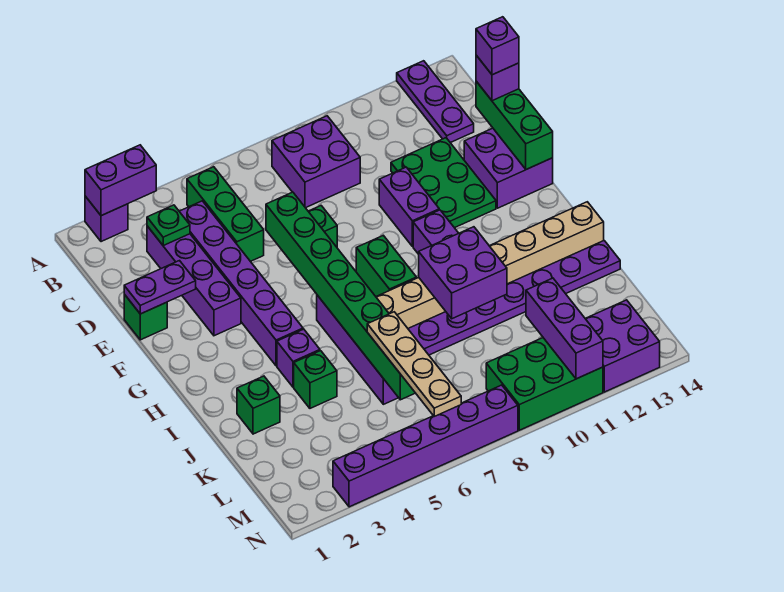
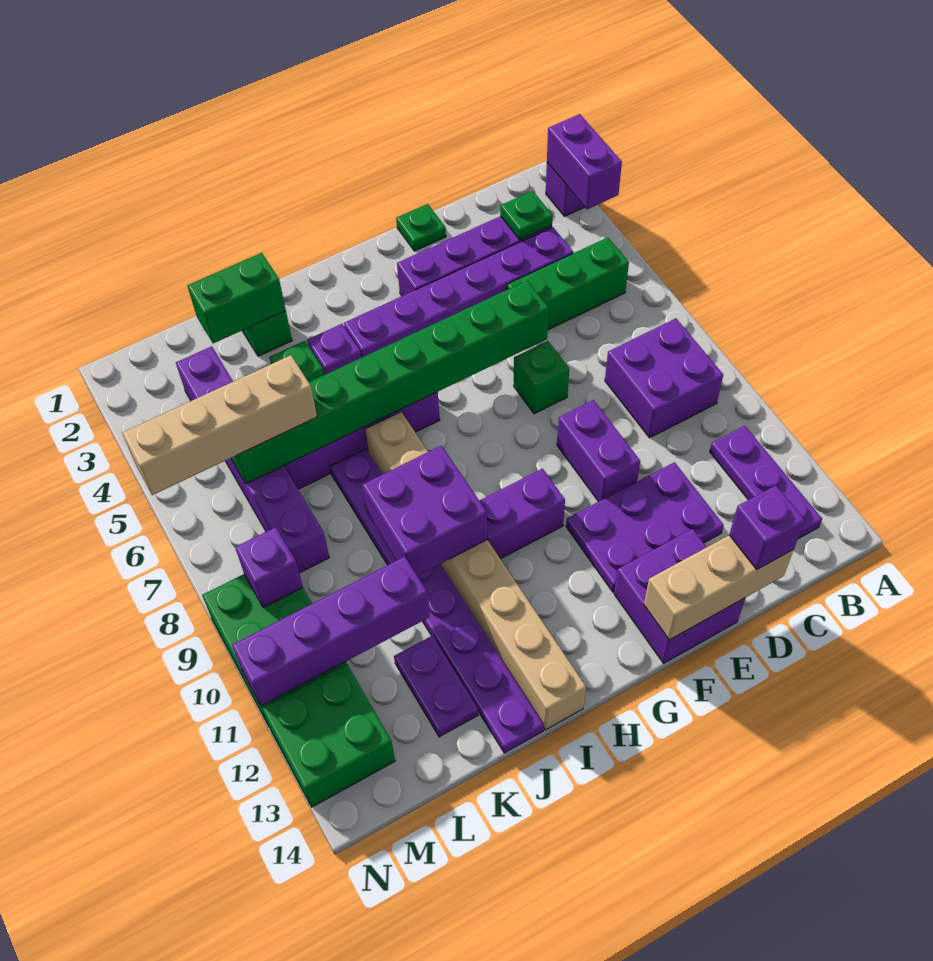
purple plate A13:C13 level 1 -> purple plate B11:B13 level 1
green plate D11:F12 level 1 -> purple plate D11:F12 level 1
green brick D14:F14 level 2 -> tan brick D14:F14 level 2
purple brick D14 level 4 -> purple brick M9 level 2
green brick E1 level 1 -> green plate E1 level 1
purple plate E1:E2 level 2 -> purple plate K12:K13 level 1
purple brick E10:F10 level 1 -> purple brick E9:E10 level 1
green brick G8:H8 level 1 -> green brick J2:K2 level 2
tan plate K6:N6 level 3 -> tan brick K6:N6 level 3
purple brick L11:N11 level 2 -> purple brick K11:N11 level 2
purple brick M12:N13 level 1 -> green brick M12:N13 level 1
purple brick N3:N8 level 1 -> purple brick L3:L8 level 1

